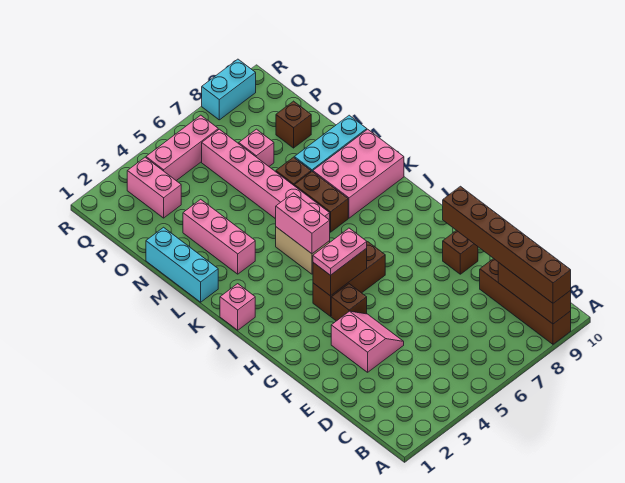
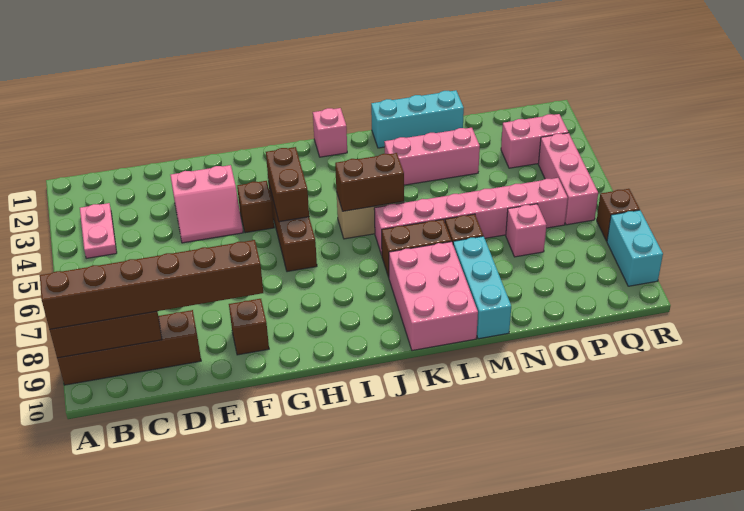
pink plate H4:H5 level 3 -> pink plate B3:B4 level 1
pink brick J5:K5 level 2 -> brown brick J5:K5 level 2
brown brick O9 level 1 -> brown brick R7 level 1

